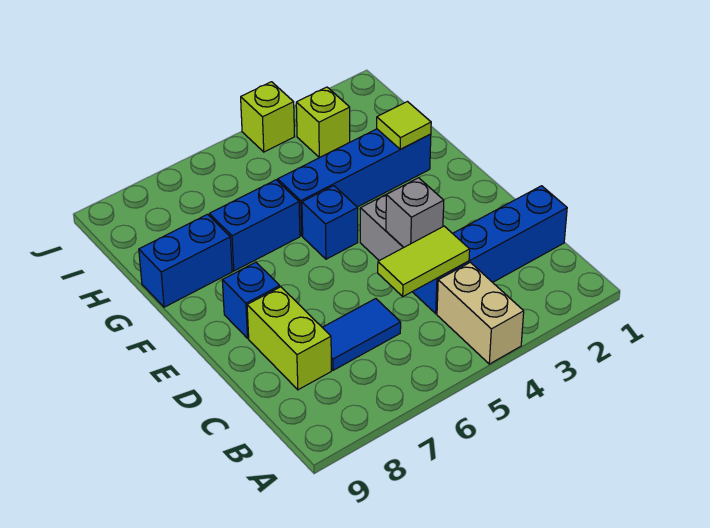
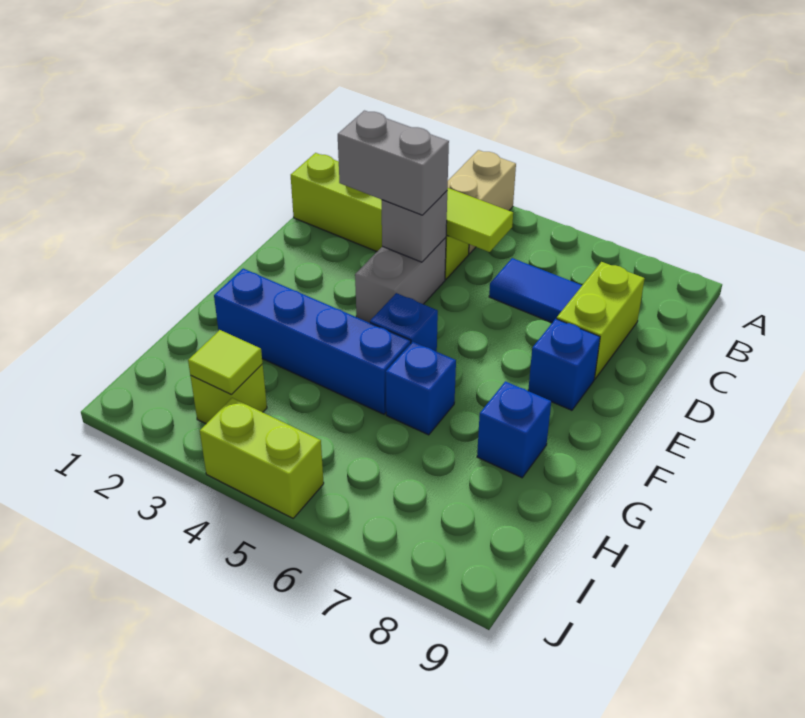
blue brick C1:C4 level 1 -> lime brick C1:C4 level 1
none -> grey brick D3:D4 level 3
lime tile G2 level 2 -> lime tile I3 level 2
blue brick G6:G7 level 1 -> blue brick G6 level 1
blue brick G8:G9 level 1 -> blue brick G8 level 1
lime brick J4 level 1 -> lime brick J4:J5 level 1

